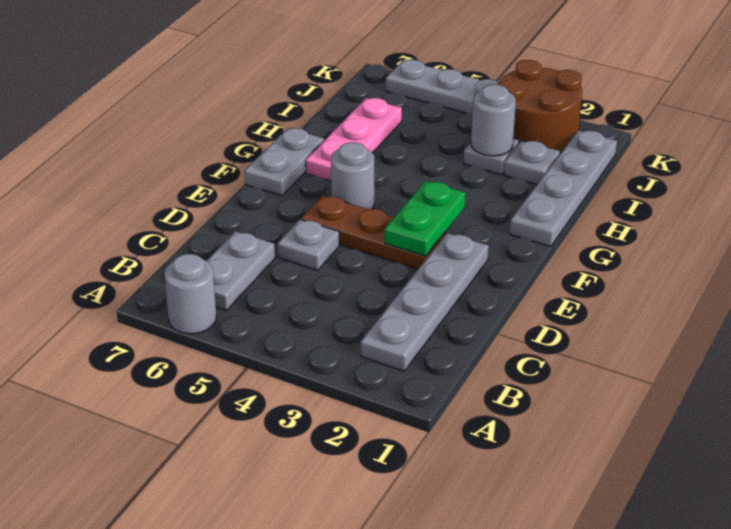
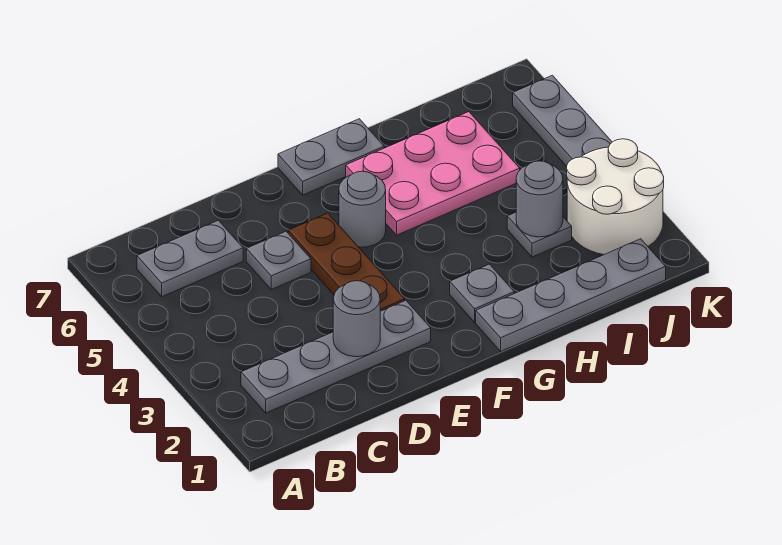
grey round brick A6 level 1 -> grey round brick D2 level 2
green plate E3:F3 level 2 -> none
pink plate G6:I6 level 1 -> pink plate G5:I6 level 1
grey plate I2 level 1 -> grey plate G2 level 1
brown round brick J2:K3 level 1 -> white round brick J2:K3 level 1

